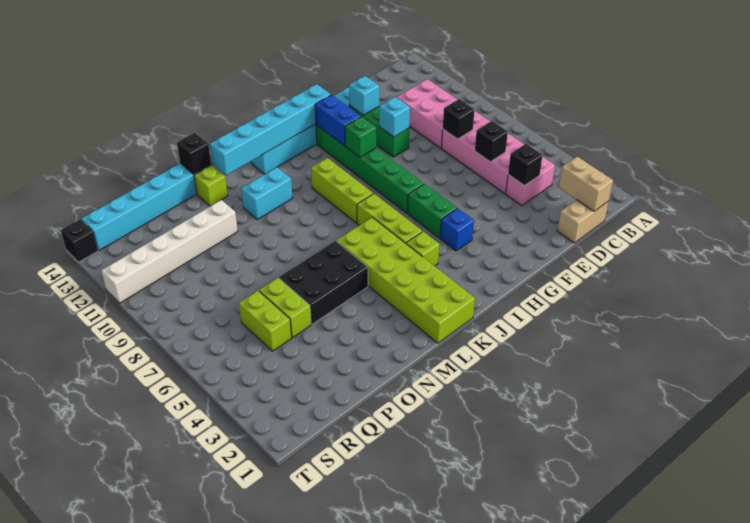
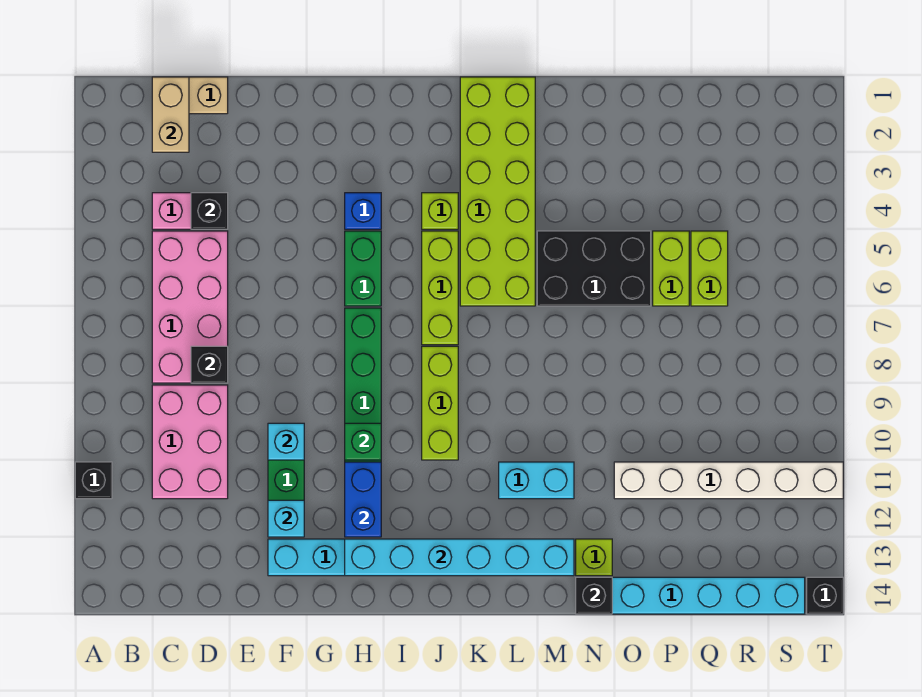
black brick D6 level 2 -> black brick A11 level 1

